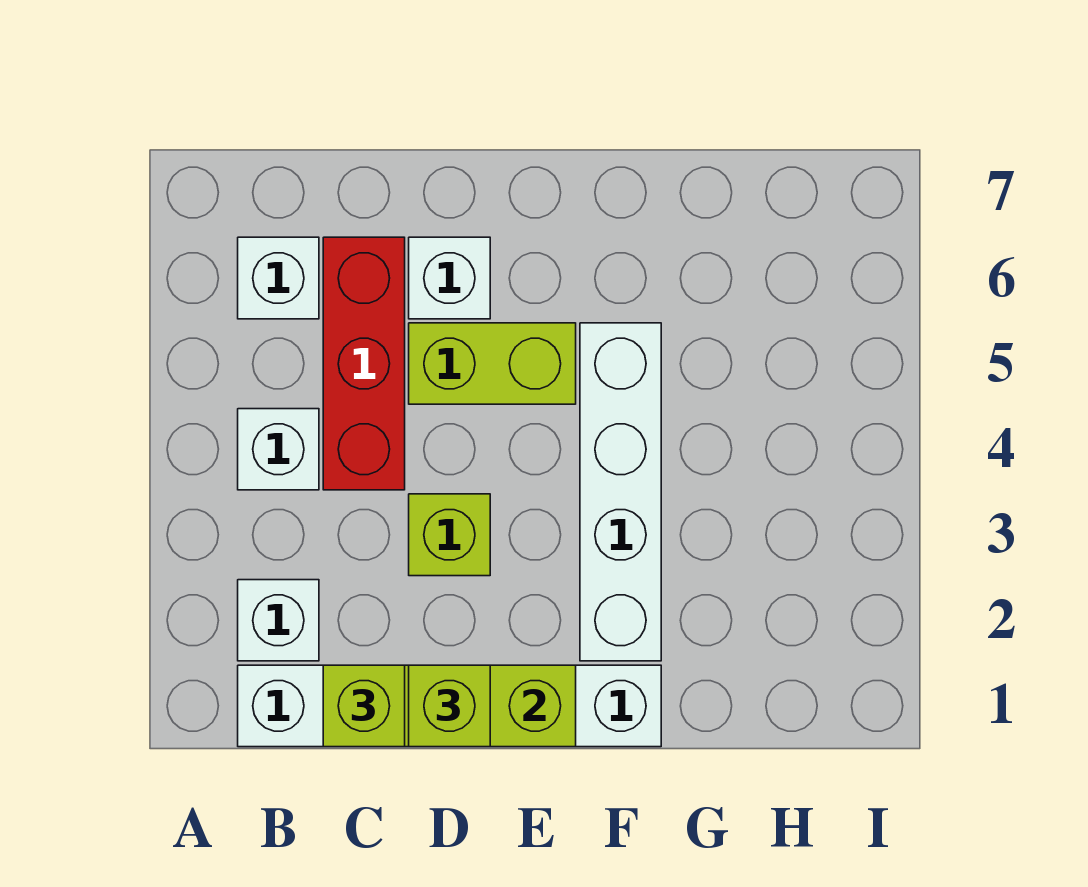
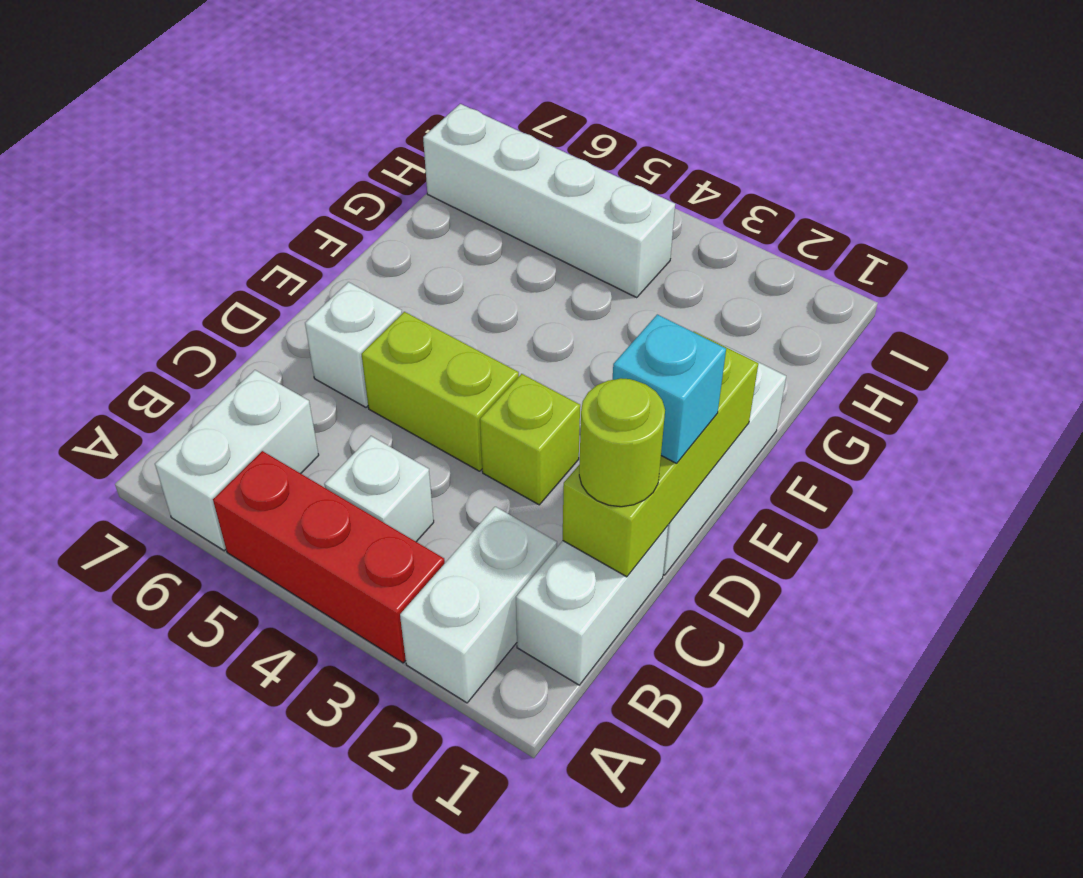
white brick B2 level 1 -> white brick A2:B2 level 1
white brick B6 level 1 -> white brick A6:B6 level 1
lime brick C1 level 3 -> lime round brick C1 level 3
red brick C4:C6 level 1 -> red brick A3:A5 level 1
lime brick D1 level 3 -> cyan brick D1 level 3
lime brick D5:E5 level 1 -> lime brick D4:D5 level 1
white brick F2:F5 level 1 -> white brick H4:H7 level 1

